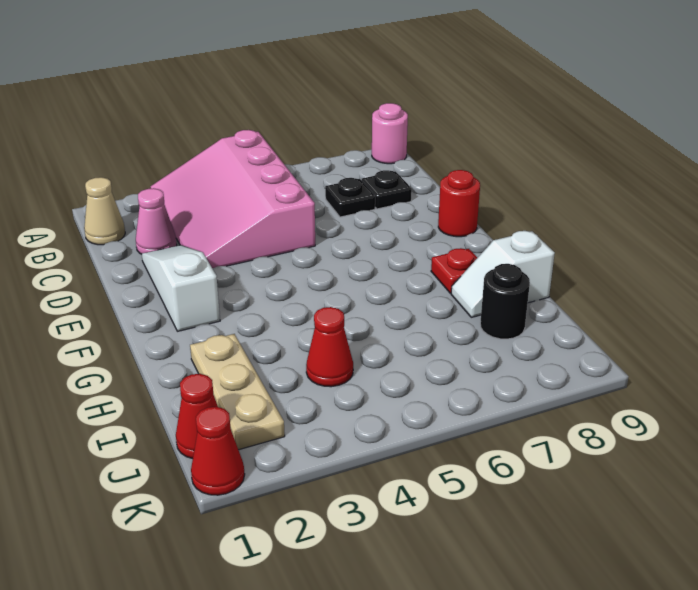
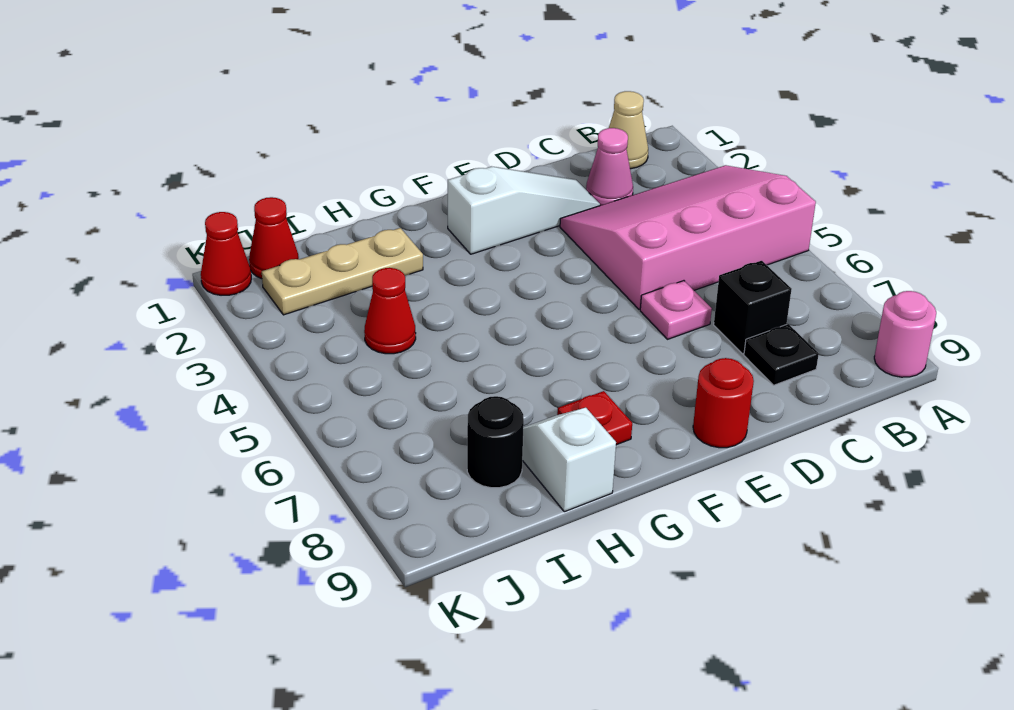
black plate C7 level 1 -> black brick C7 level 1
none -> pink plate D6 level 1

